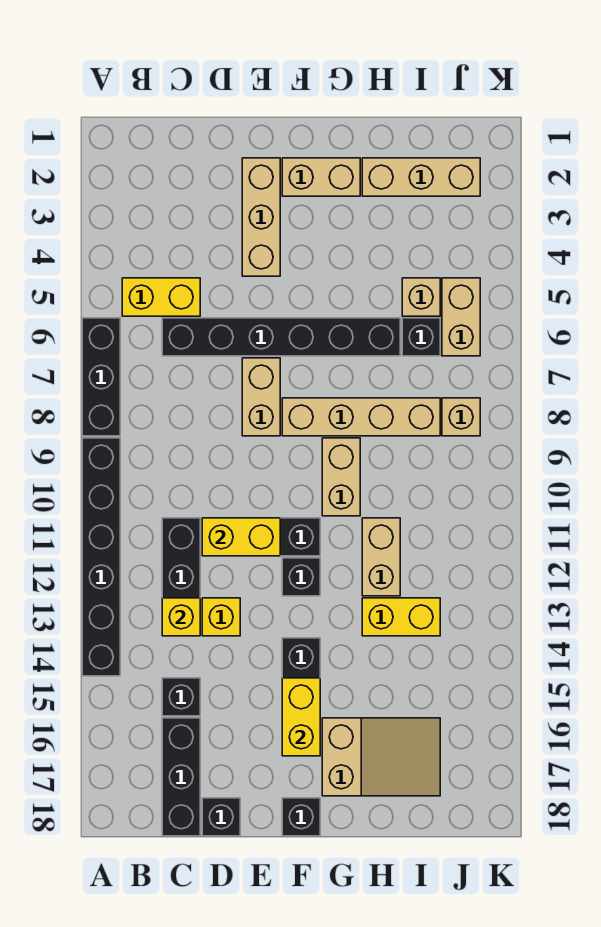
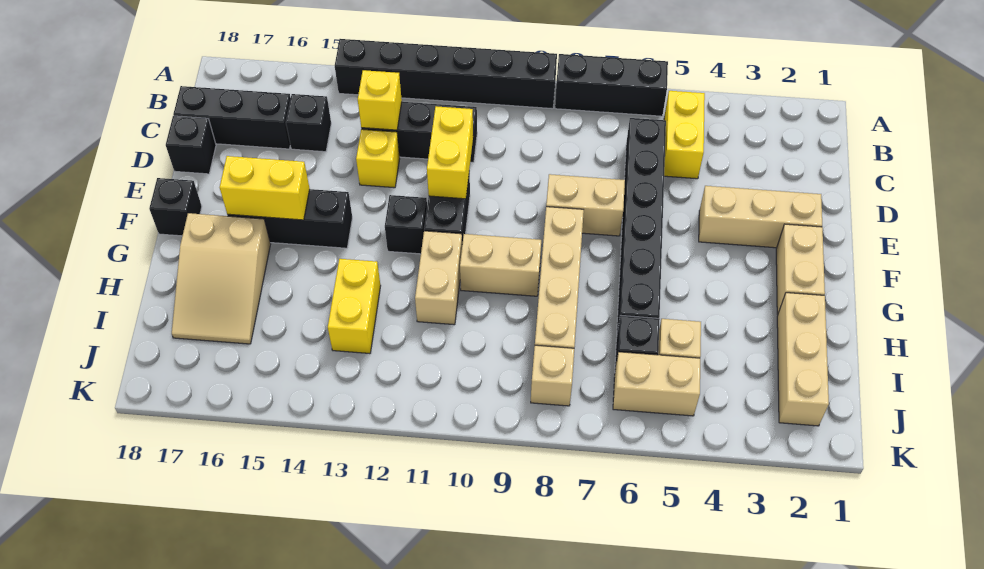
tan brick H11:H12 level 1 -> tan brick G11:H11 level 1

